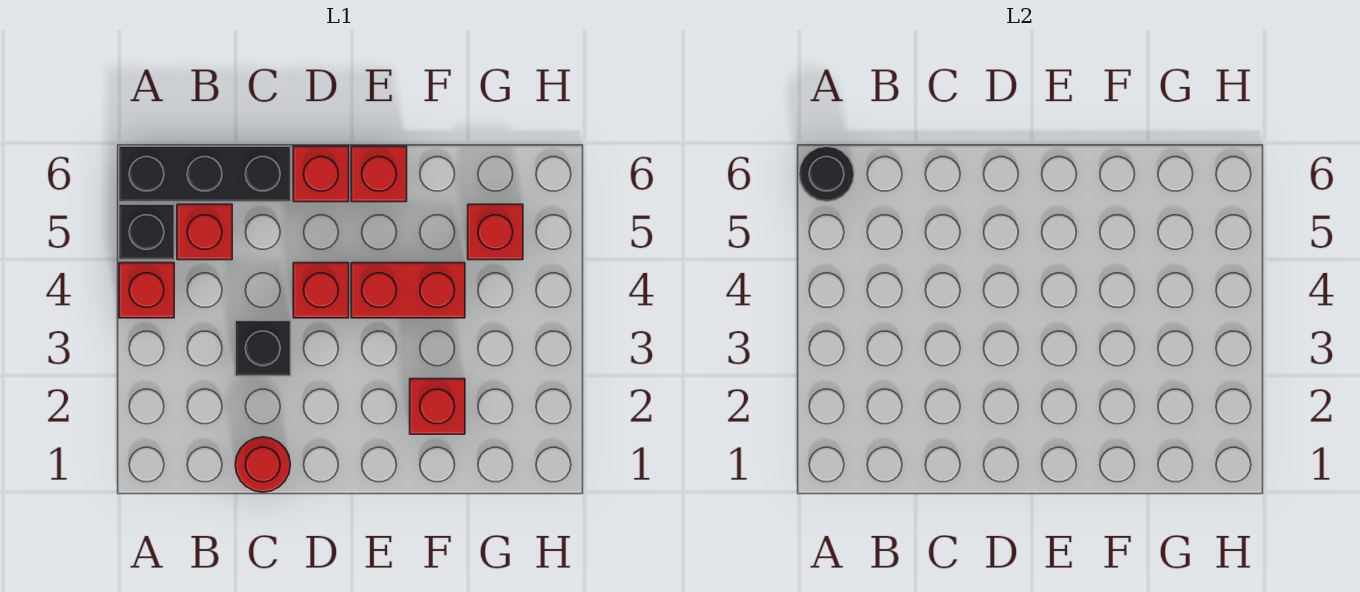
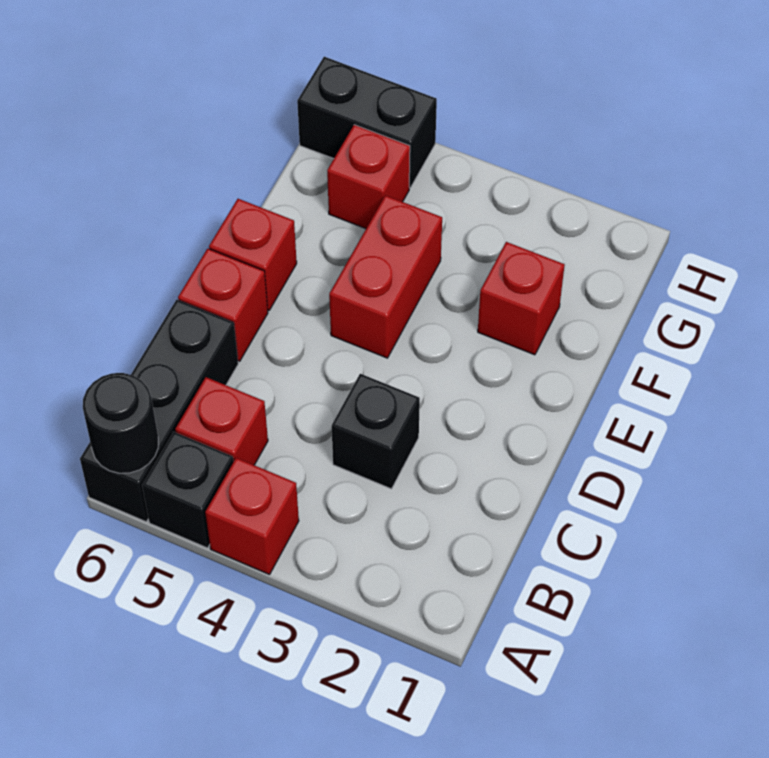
red round brick C1 level 1 -> none
red brick D4 level 1 -> none
none -> black brick H5:H6 level 1

